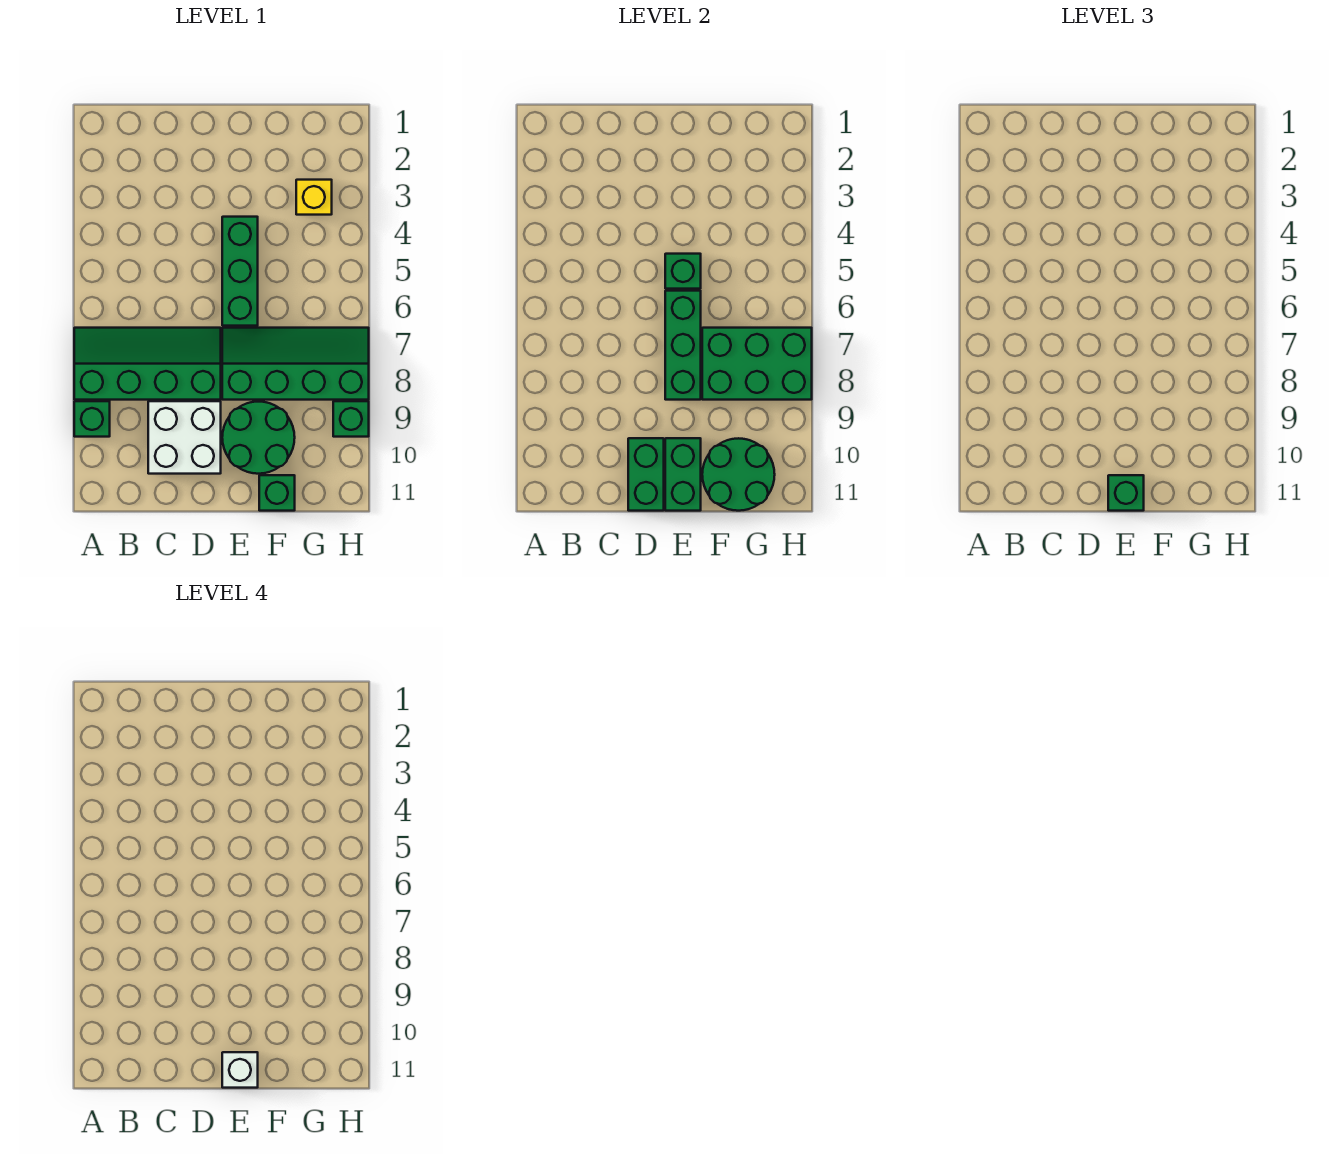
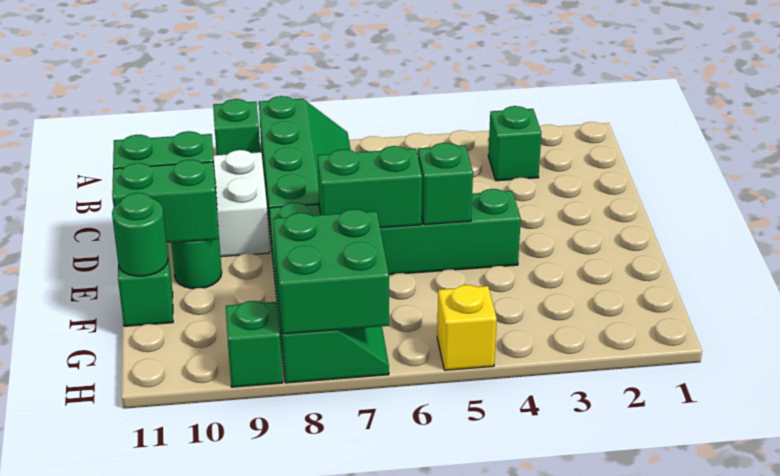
green brick E6:E8 level 2 -> green brick E6:E7 level 2
green round brick E9:F10 level 1 -> green round brick E10 level 1
green brick E11 level 3 -> green brick B3 level 1
white brick E11 level 4 -> none
green brick F7:H8 level 2 -> green brick G7:H8 level 2
green round brick F10:G11 level 2 -> green round brick F11 level 2
yellow brick G3 level 1 -> yellow brick H5 level 1

